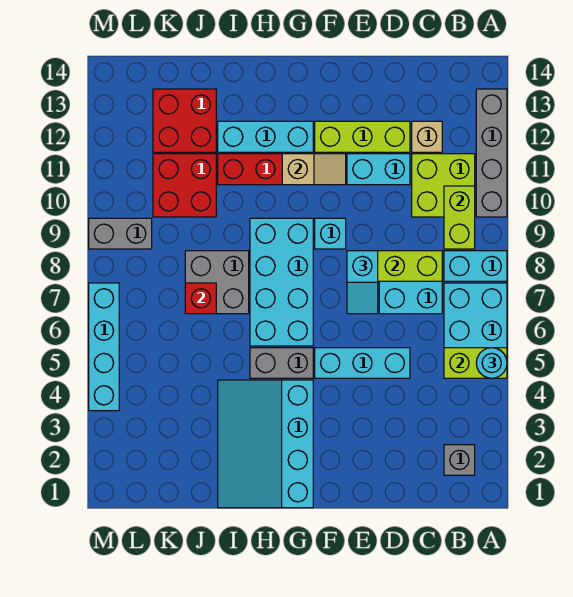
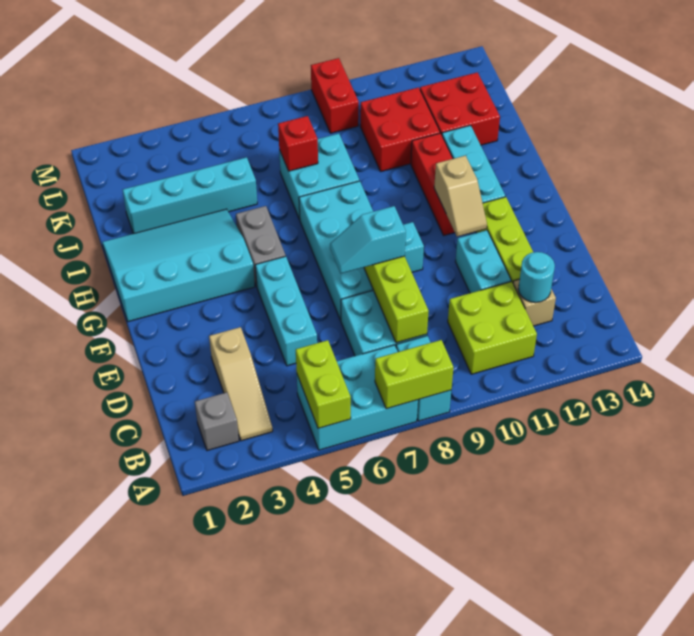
cyan round brick A5 level 3 -> cyan round brick C12 level 2
grey brick A10:A13 level 1 -> none
none -> tan slope B3:D3 level 1 top D
lime brick B9:B10 level 2 -> lime brick A7:A8 level 2
cyan brick G6:H9 level 1 -> cyan brick E7:H8 level 1
grey brick I7:J8 level 1 -> cyan brick I7:J8 level 1
grey brick L9:M9 level 1 -> red brick L9:M9 level 1
cyan brick M4:M7 level 1 -> cyan brick J2:J5 level 1

